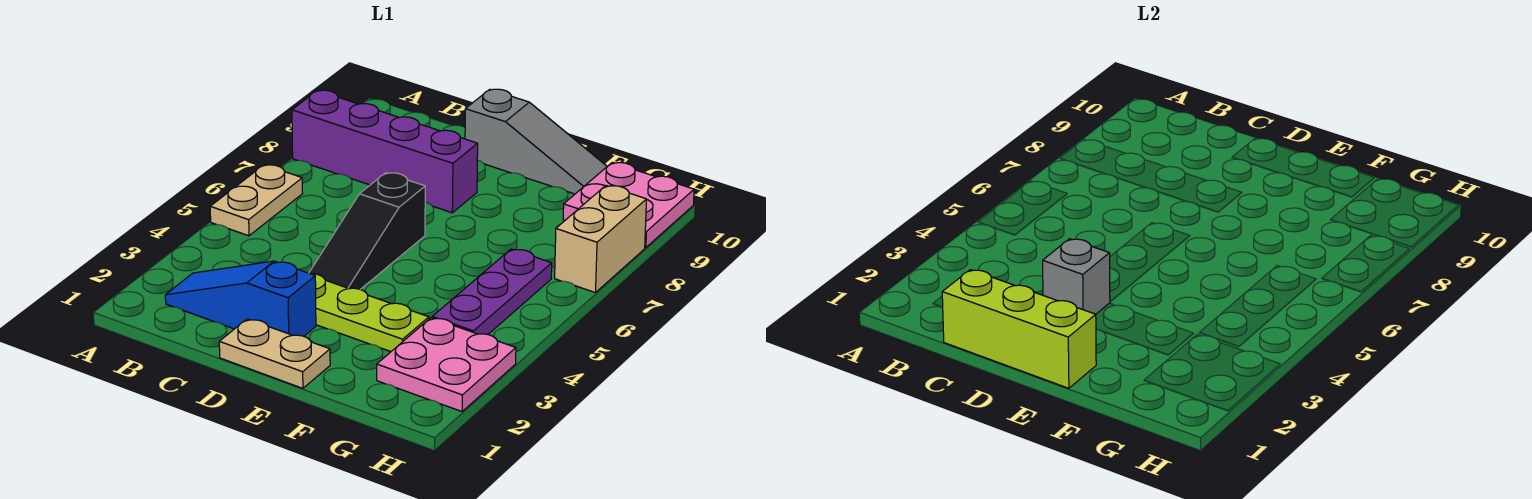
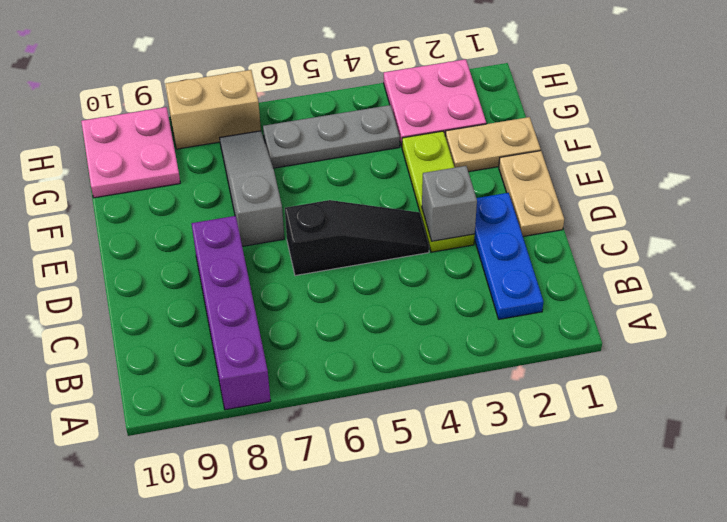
tan plate A5:A6 level 1 -> tan plate F1:F2 level 1
blue slope B2:D2 level 1 top D -> blue plate B2:D2 level 1
lime brick C1:E1 level 2 -> none
grey slope D10:F10 level 1 top D -> grey slope E7:G7 level 1 top E
purple plate G4:G6 level 1 -> grey plate G4:G6 level 1

